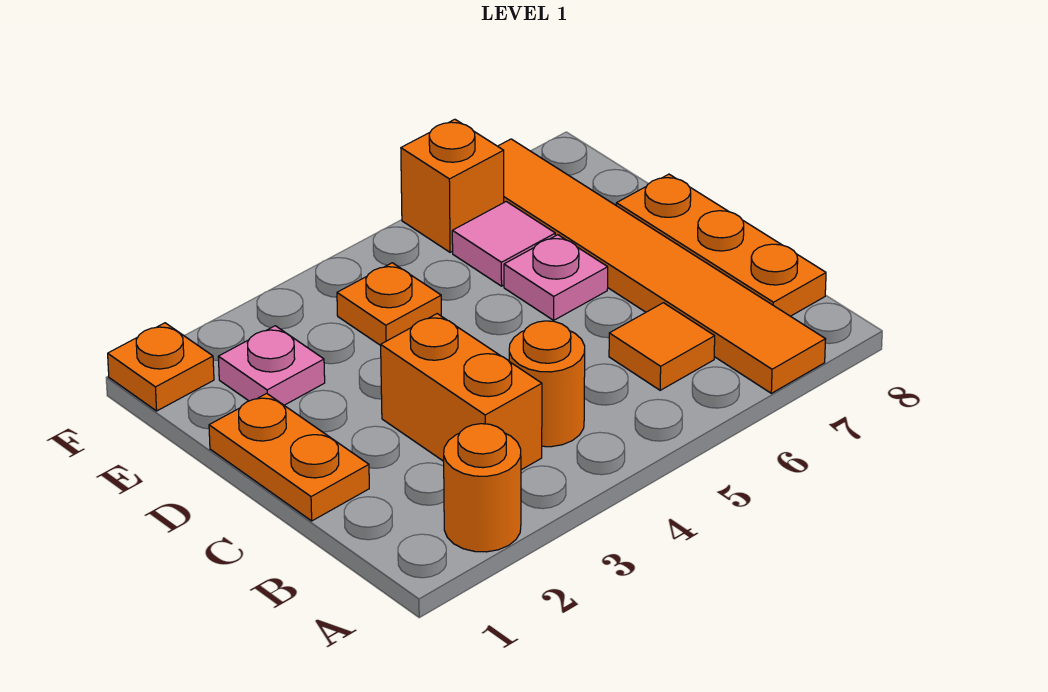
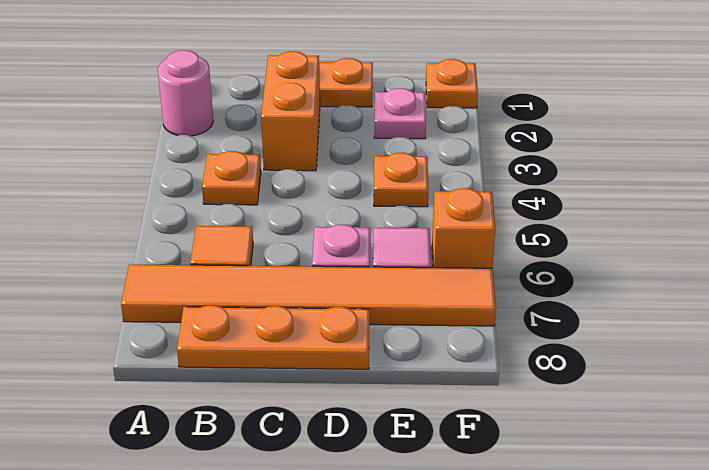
orange round brick A2 level 1 -> pink round brick A2 level 1
orange brick B3:C3 level 1 -> orange brick C2:C3 level 1
orange round brick B4 level 1 -> orange plate B4 level 1

